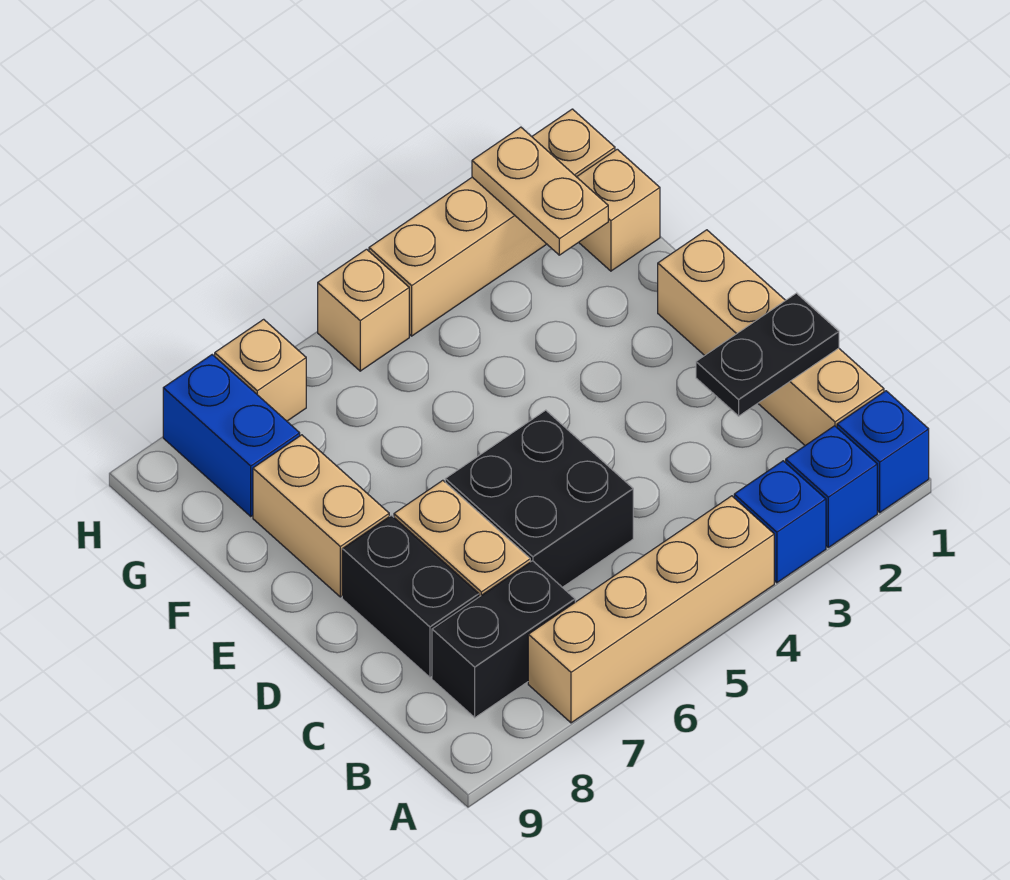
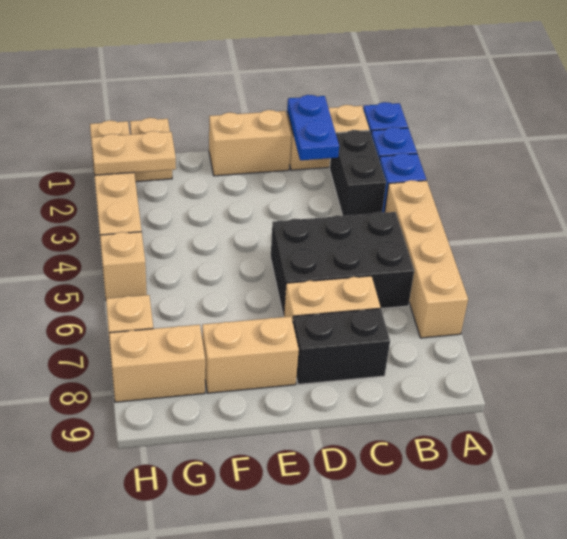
black brick B7:B8 level 1 -> black brick B2:B3 level 1
black plate C1:C2 level 2 -> blue plate C1:C2 level 2
black brick C5:D6 level 1 -> black brick B5:D6 level 1
blue brick G8:H8 level 1 -> tan brick G8:H8 level 1

